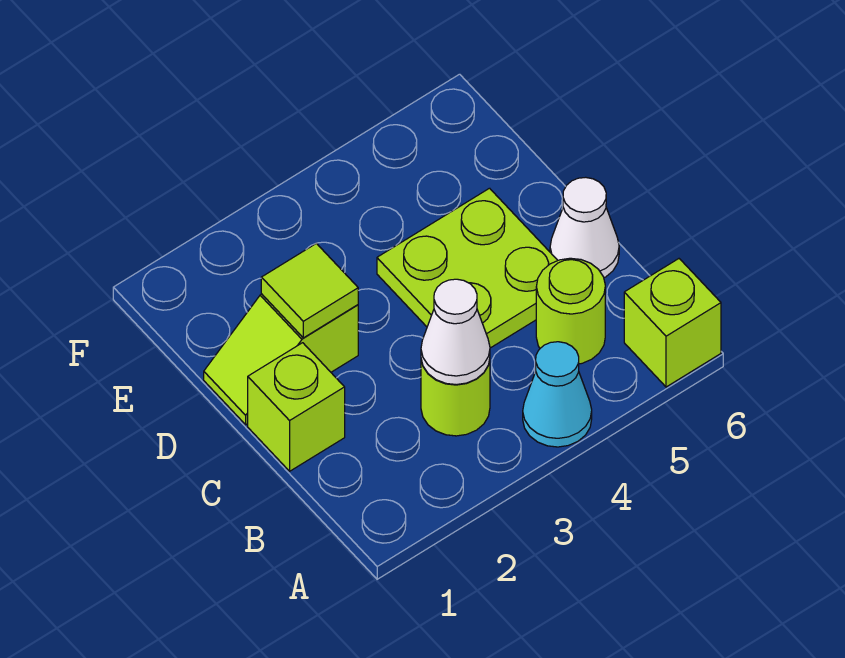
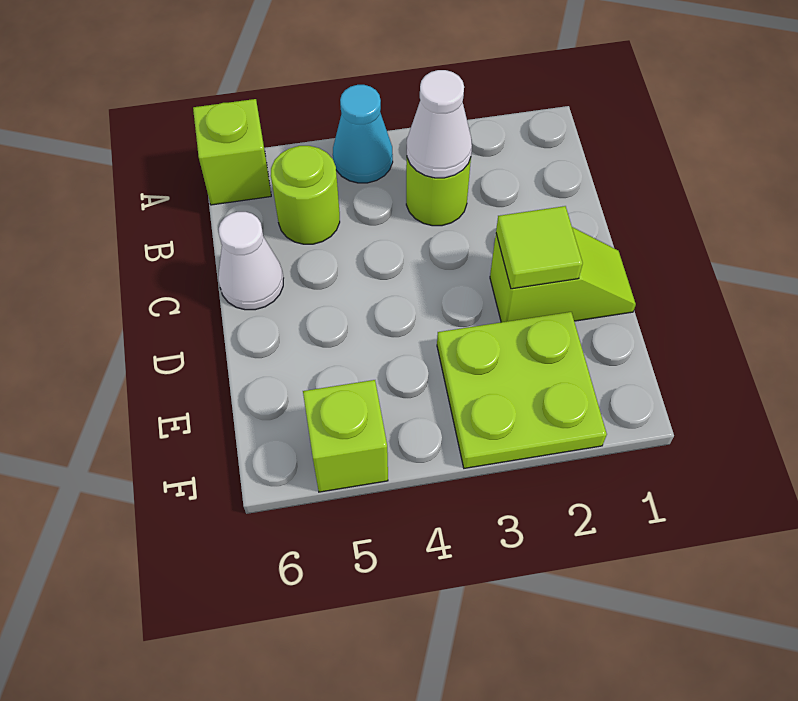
lime brick C1 level 1 -> lime brick F5 level 1
lime plate C4:D5 level 1 -> lime plate E2:F3 level 1

